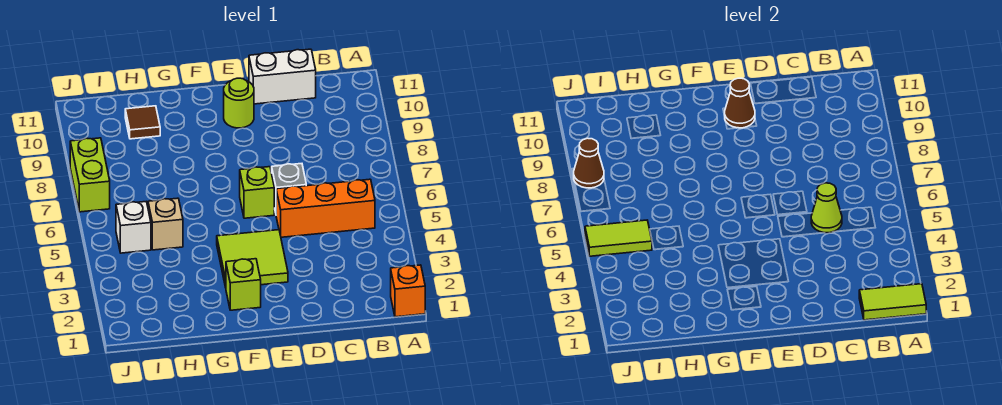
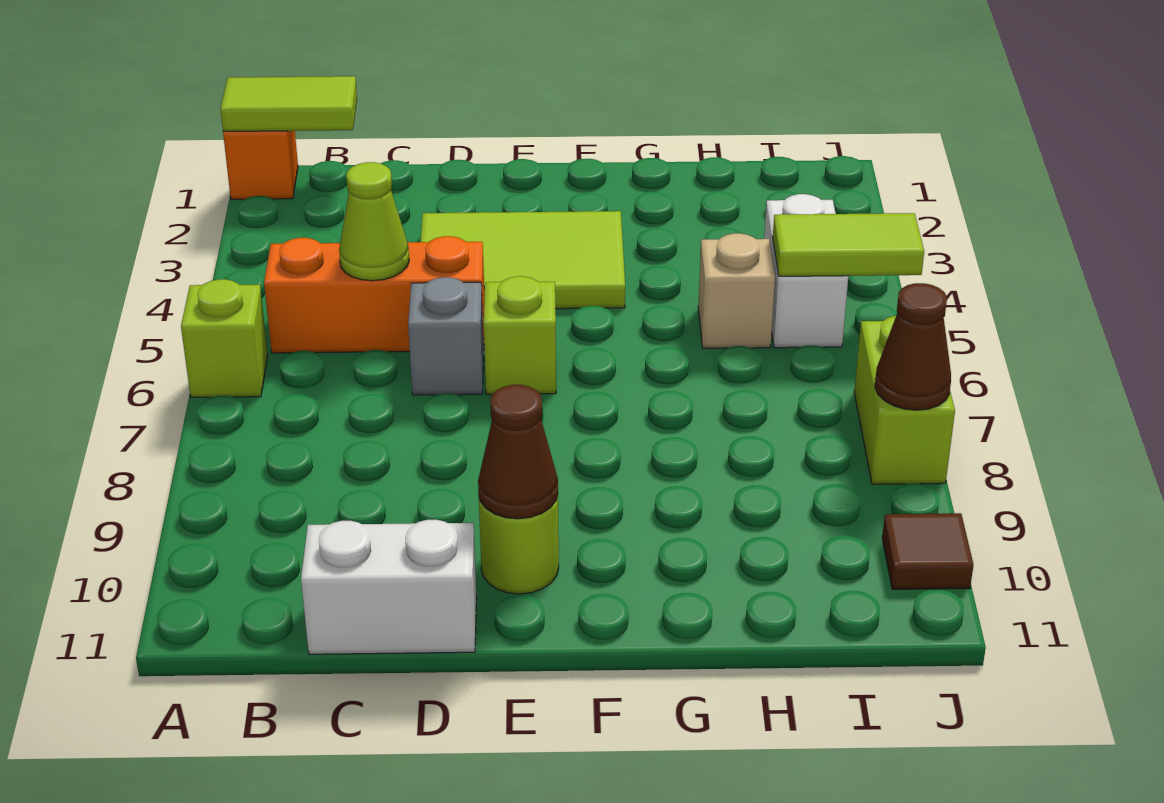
lime tile E3:F4 level 1 -> lime tile D3:F4 level 1
lime brick F2 level 1 -> lime brick A6 level 1
brown tile H10 level 1 -> brown tile J10 level 1
white brick I5 level 1 -> white brick I4:I5 level 1

